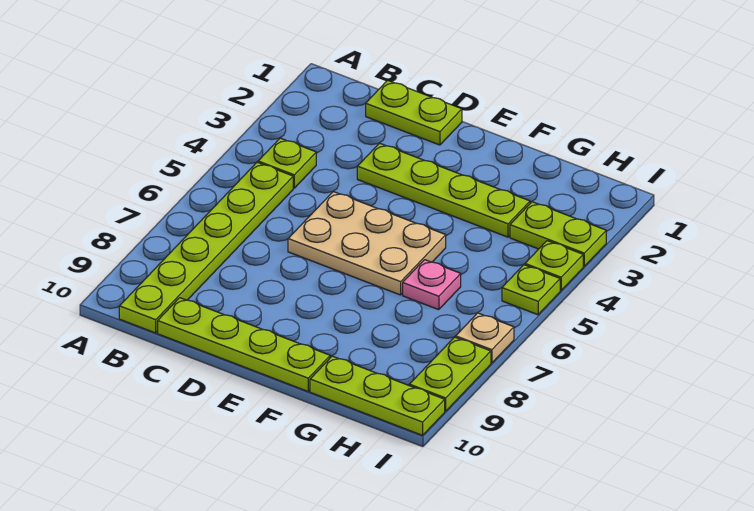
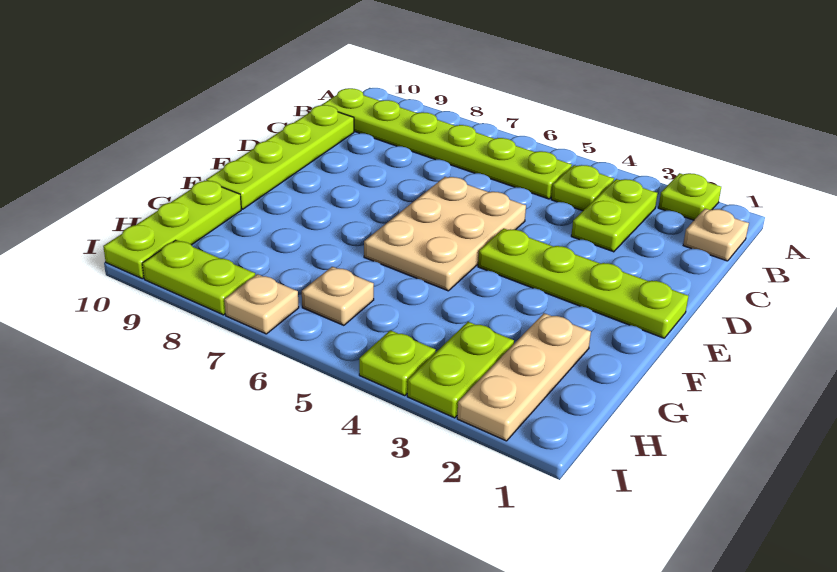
none -> tan plate B1 level 1
lime plate C1:D1 level 1 -> lime plate B3:C3 level 1
lime plate D3:G3 level 1 -> lime plate E1:E4 level 1
none -> tan plate G2:I2 level 1
pink plate G6 level 1 -> none
none -> tan plate H6 level 1
lime plate I5 level 1 -> lime plate A2 level 1

